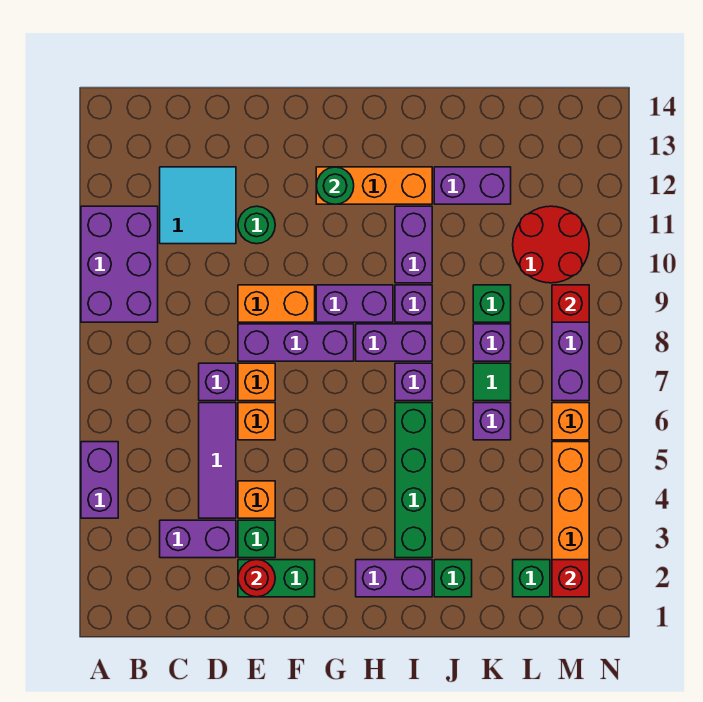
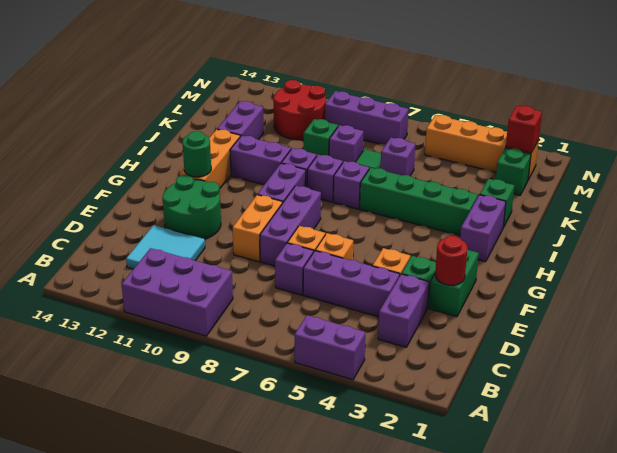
purple tile D4:D6 level 1 -> purple brick D4:D6 level 1
green round brick E11 level 1 -> green round brick E11:F12 level 1
purple brick H8:I8 level 1 -> purple brick I8 level 1
orange brick M6 level 1 -> none
red brick M9 level 2 -> none

